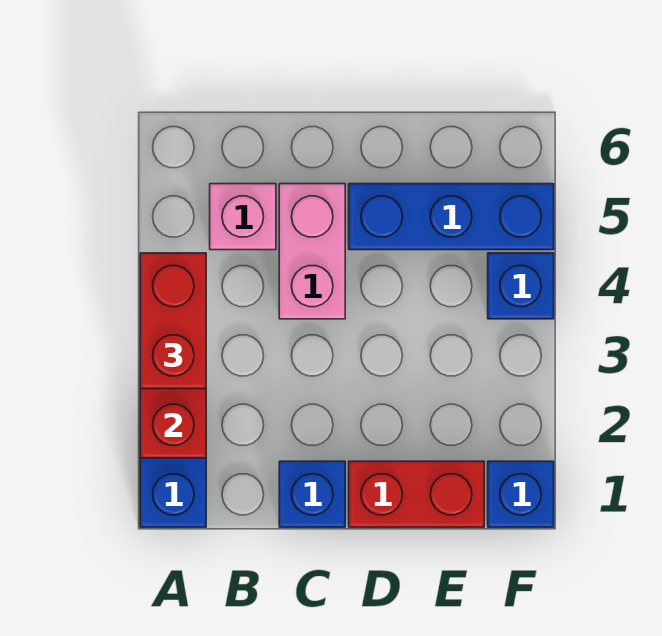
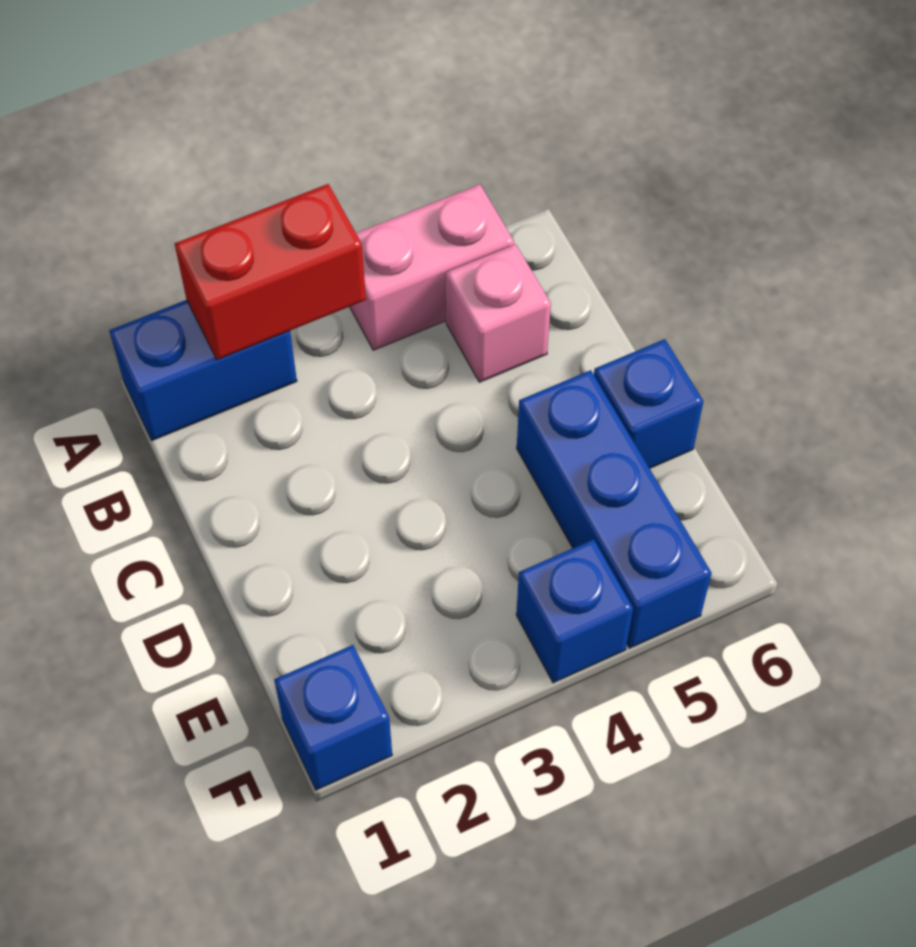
red brick A3:A4 level 3 -> none
blue brick C1 level 1 -> blue brick D6 level 1
pink brick C4:C5 level 1 -> pink brick A4:A5 level 1
red brick D1:E1 level 1 -> none

